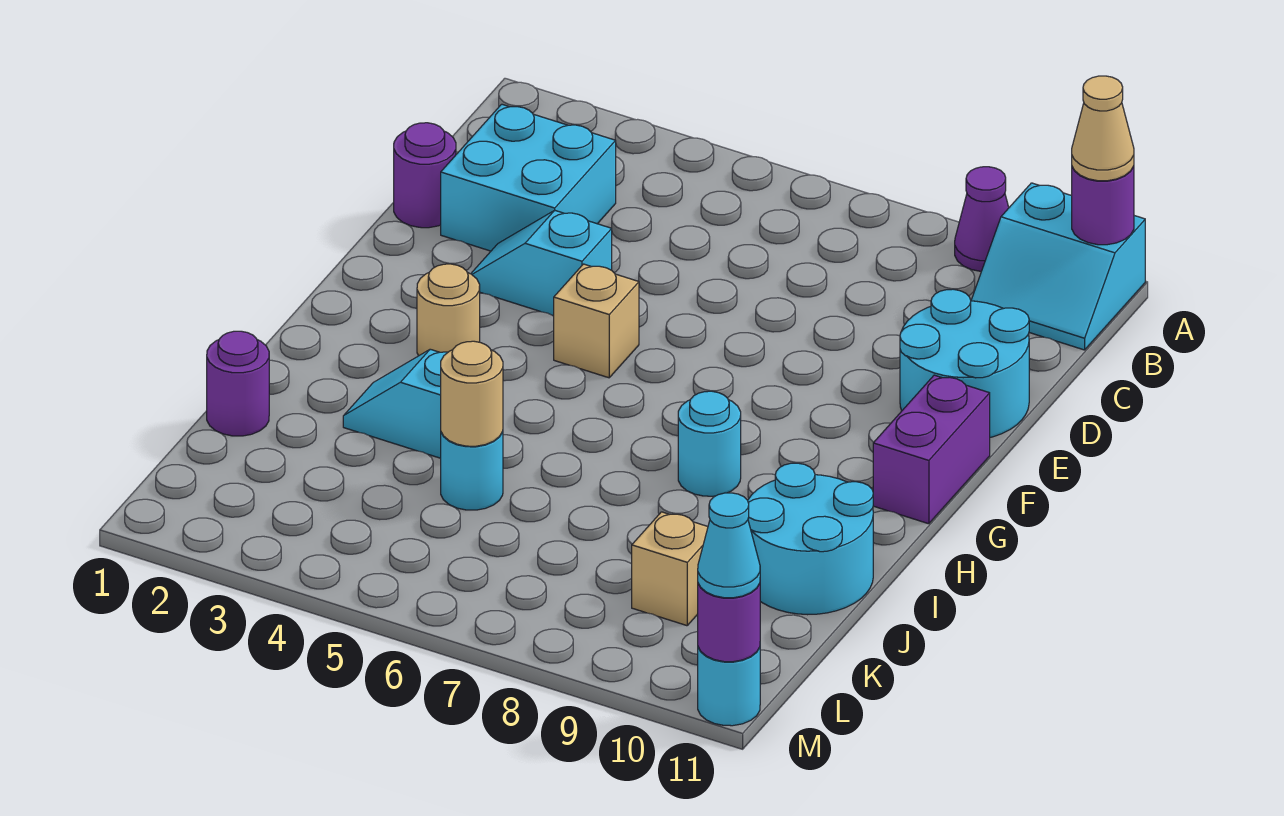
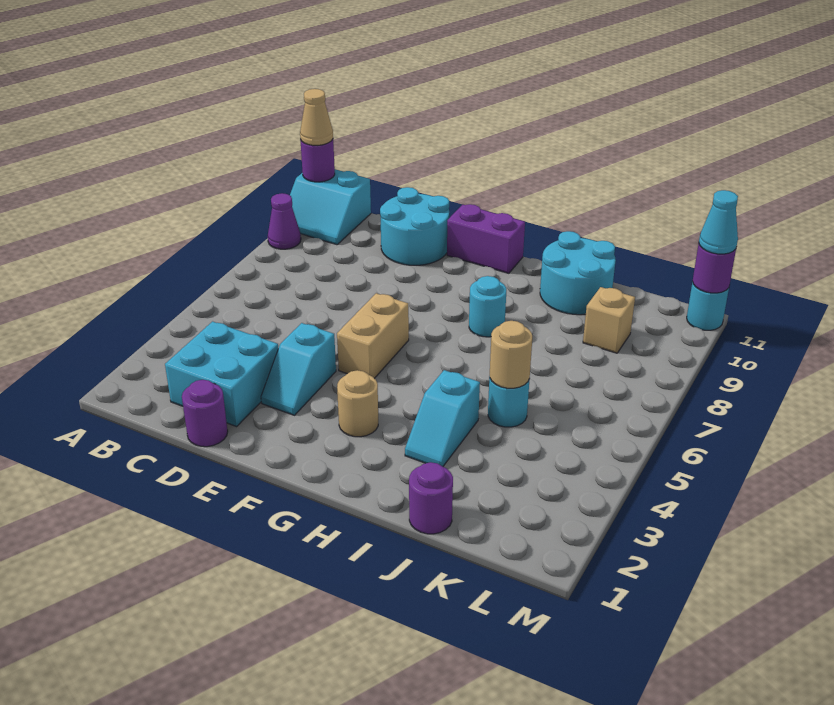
cyan slope A10:B11 level 1 top A -> cyan slope A10:B11 level 1 top 11
tan brick F5 level 1 -> tan brick F5:F6 level 1

